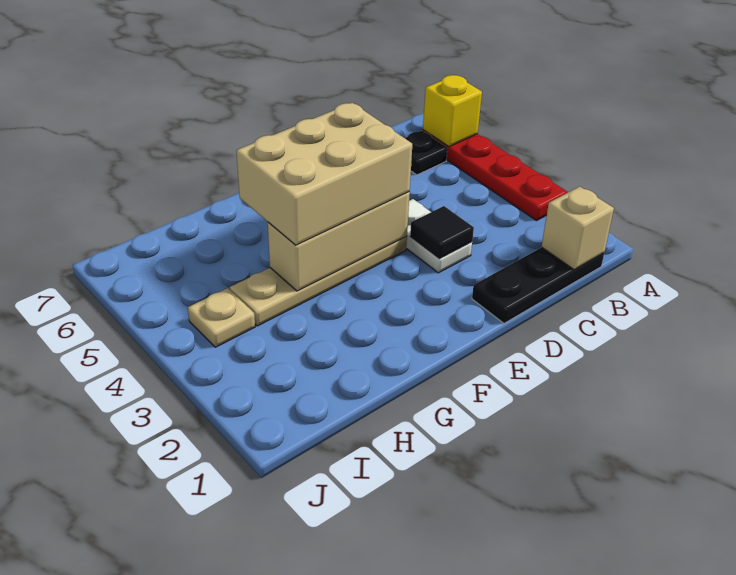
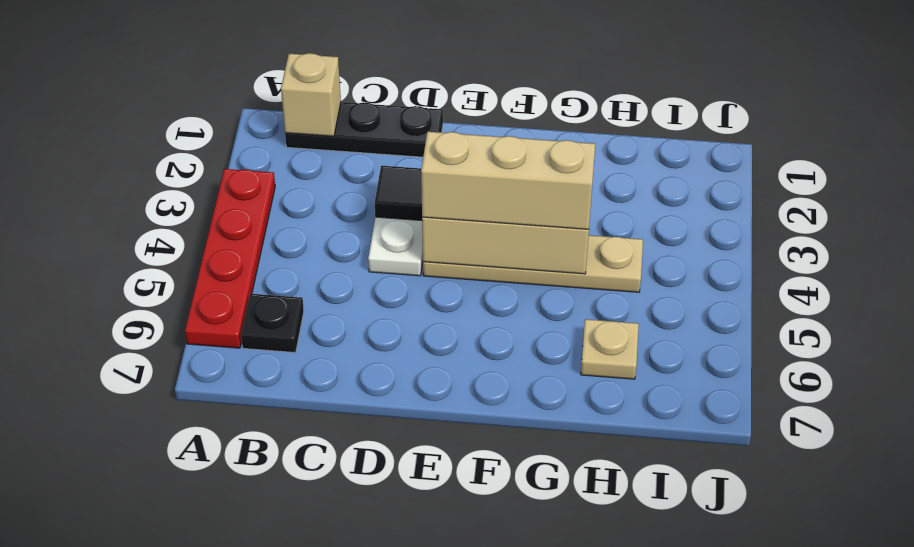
yellow brick A6 level 2 -> none
tan brick E4:G5 level 3 -> tan brick E4:G4 level 3
tan plate I4 level 1 -> tan plate H6 level 1

